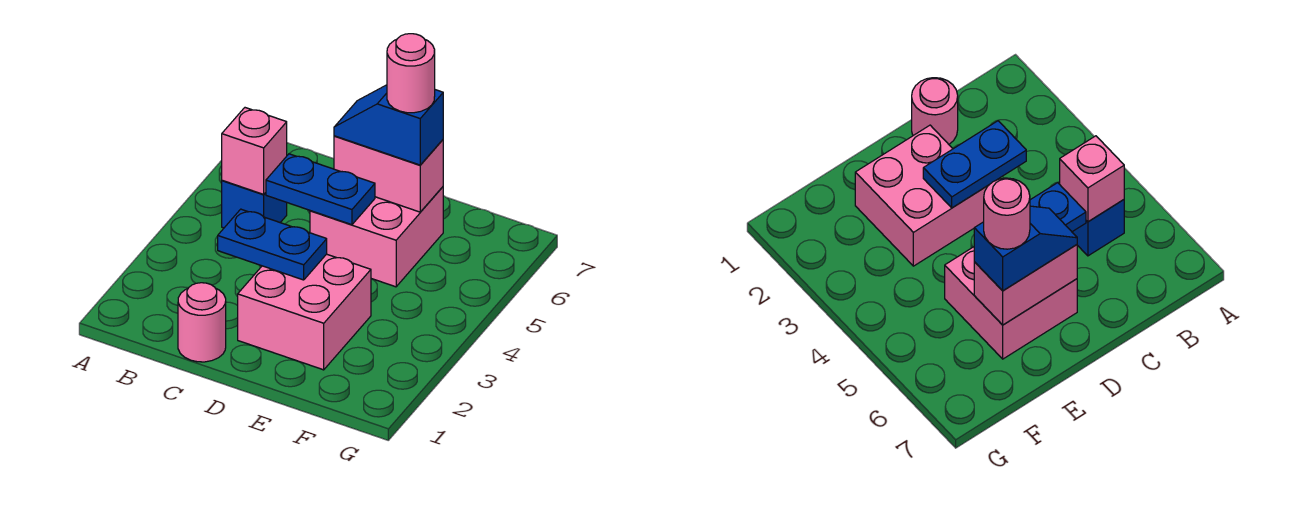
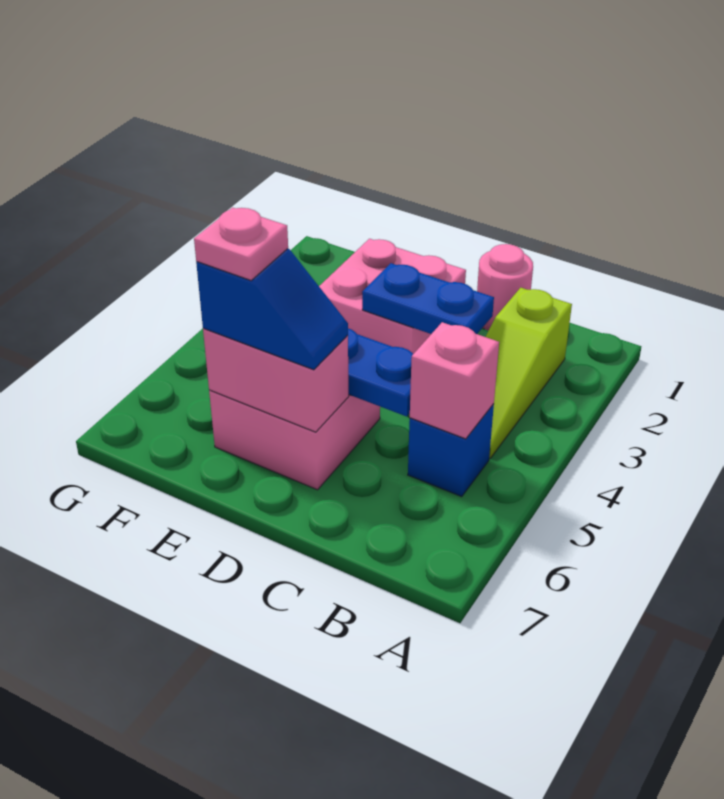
none -> lime slope B2:B4 level 1 top 2
pink round brick E6 level 4 -> pink plate E6 level 4

